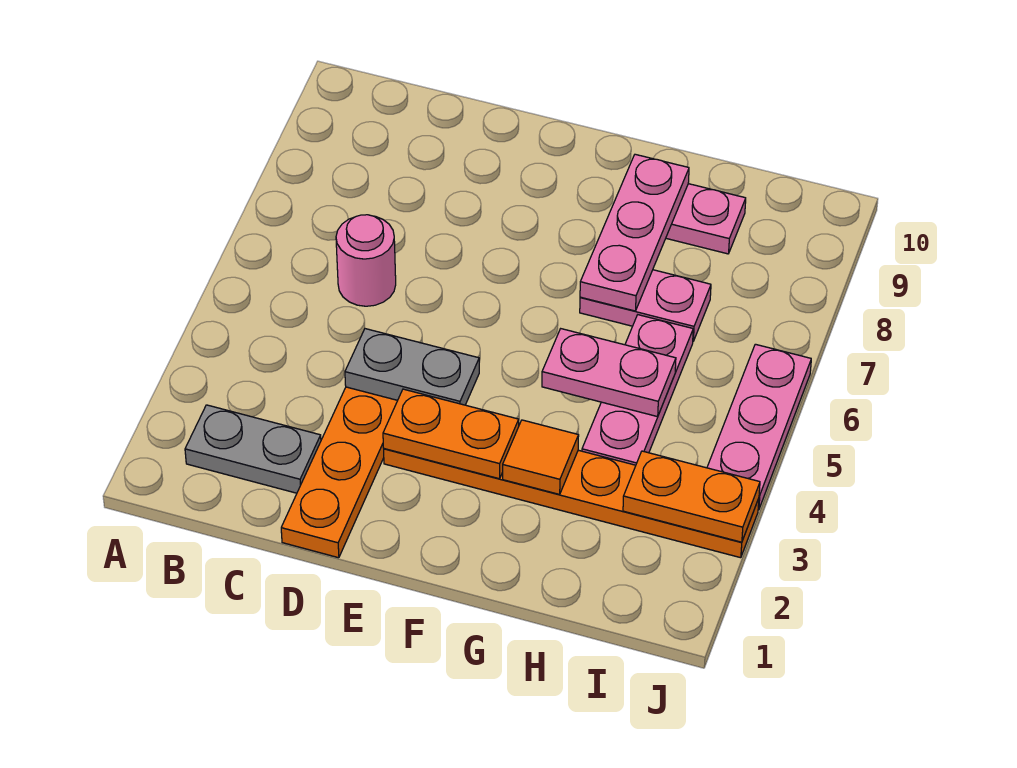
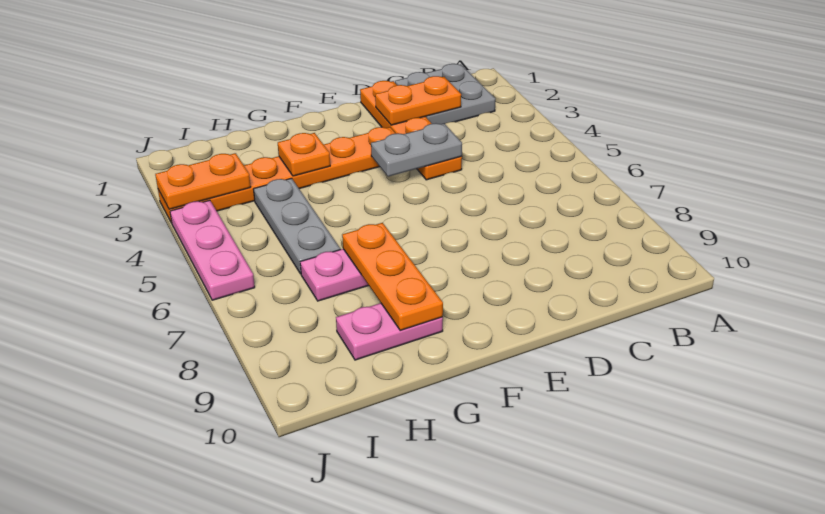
grey plate B2:C2 level 1 -> grey plate B1:C2 level 1
pink round brick C6 level 1 -> none
orange plate E3:F3 level 2 -> orange plate C2:D2 level 2
orange tile G3 level 2 -> orange plate G3 level 2
pink plate G5:H5 level 2 -> none
pink plate G7:G9 level 2 -> orange plate G7:G9 level 2
pink plate H4:H6 level 1 -> grey plate H4:H6 level 1

